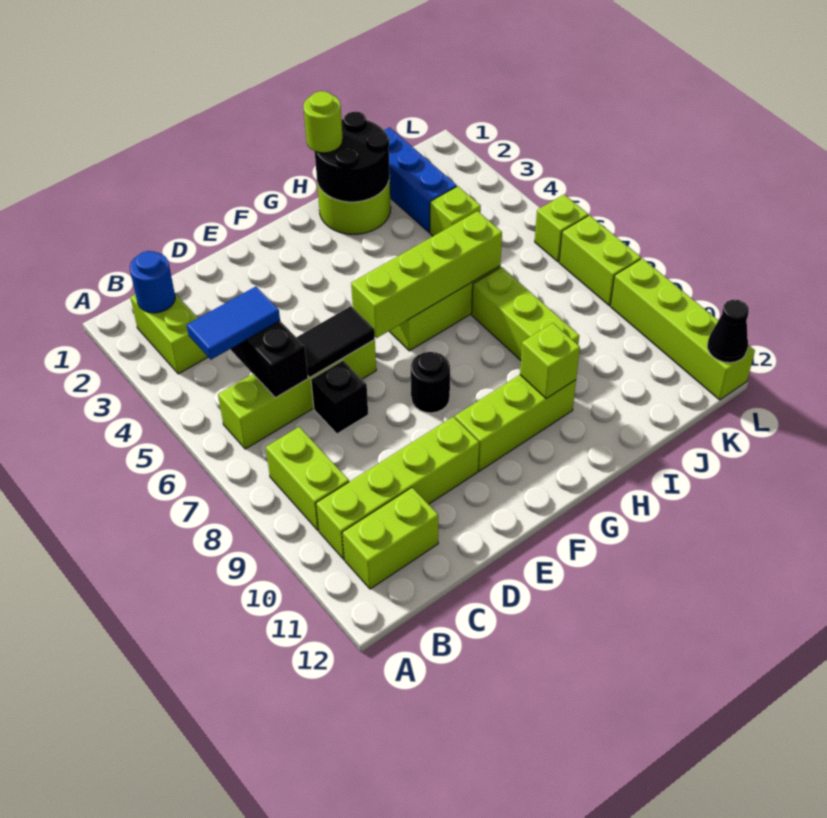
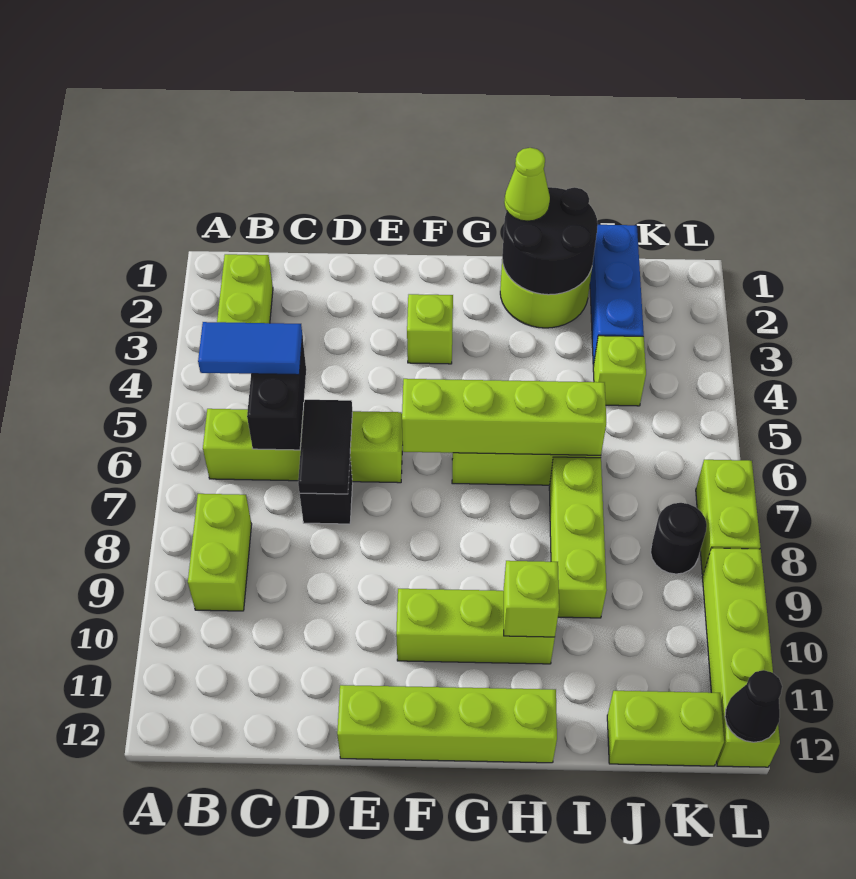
blue round brick B2 level 2 -> none
lime brick B10:E10 level 1 -> lime brick E12:H12 level 1
lime brick B11:C11 level 1 -> lime brick J12:K12 level 1
black tile D6:E6 level 2 -> black tile D6:D7 level 2
black round brick F8 level 1 -> black round brick K8 level 1
lime round brick H1 level 3 -> lime cone H1 level 3
lime brick L6 level 1 -> lime brick F3 level 1

